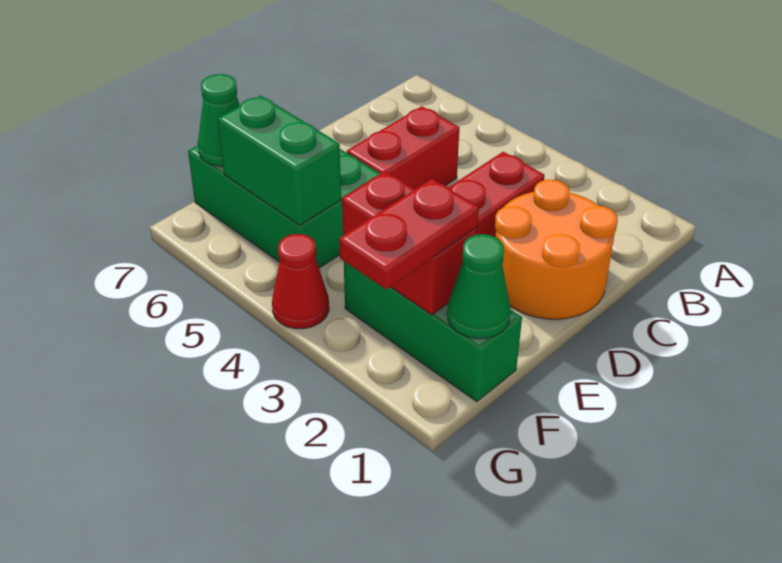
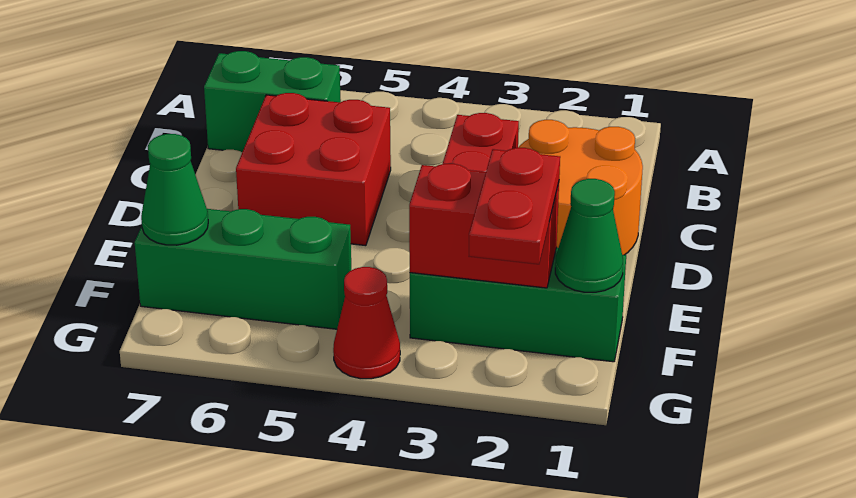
red brick C5:D5 level 1 -> red brick C5:D6 level 1
green brick E5:F7 level 1 -> green brick F5:F7 level 1
green brick F5:F6 level 2 -> green brick B6:B7 level 1

